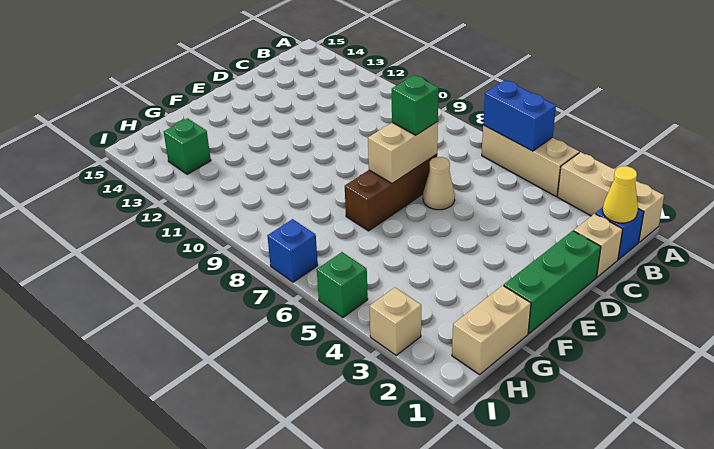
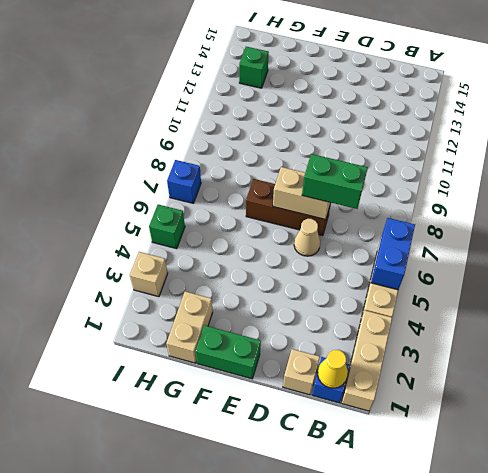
green brick D1:F1 level 1 -> green brick E1:F1 level 1
green brick D7 level 3 -> green brick C7:D7 level 3
tan brick G1:H1 level 1 -> tan brick G1:G2 level 1

